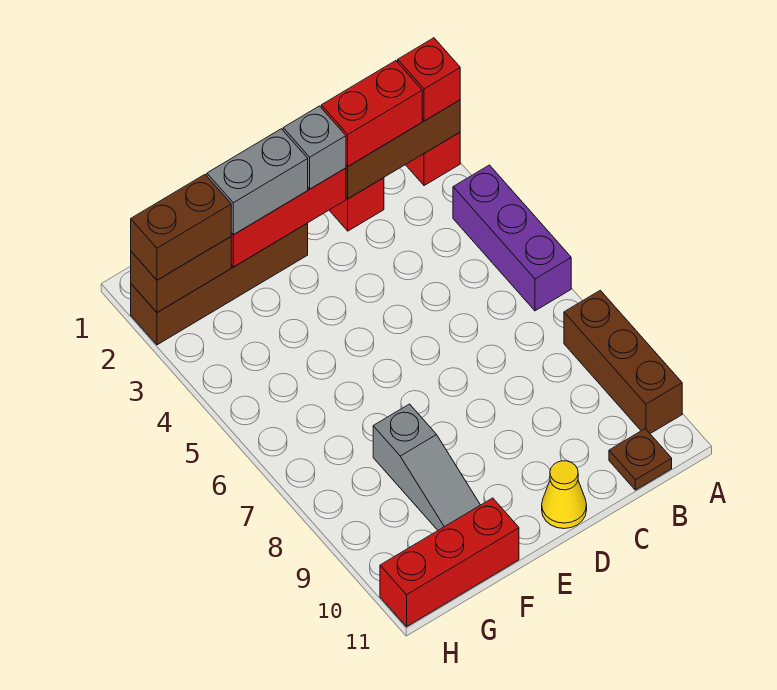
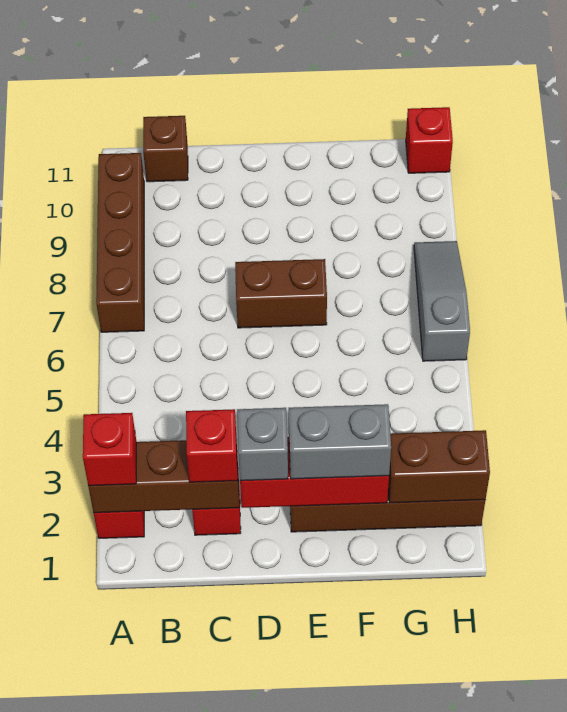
purple brick A4:A6 level 1 -> none
brown brick A8:A10 level 1 -> brown brick A7:A10 level 1
red brick B2:C2 level 3 -> red brick C2 level 3
brown plate B11 level 1 -> brown brick B11 level 1
yellow cone D11 level 1 -> none
grey slope F8:F10 level 1 top 8 -> grey slope H6:H8 level 1 top 6
red brick F11:H11 level 1 -> red brick H11 level 1
brown brick G2:H2 level 3 -> brown brick D7:E7 level 1

